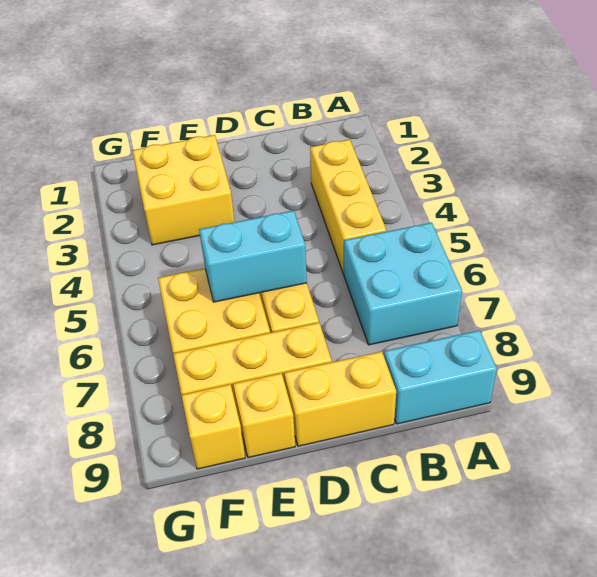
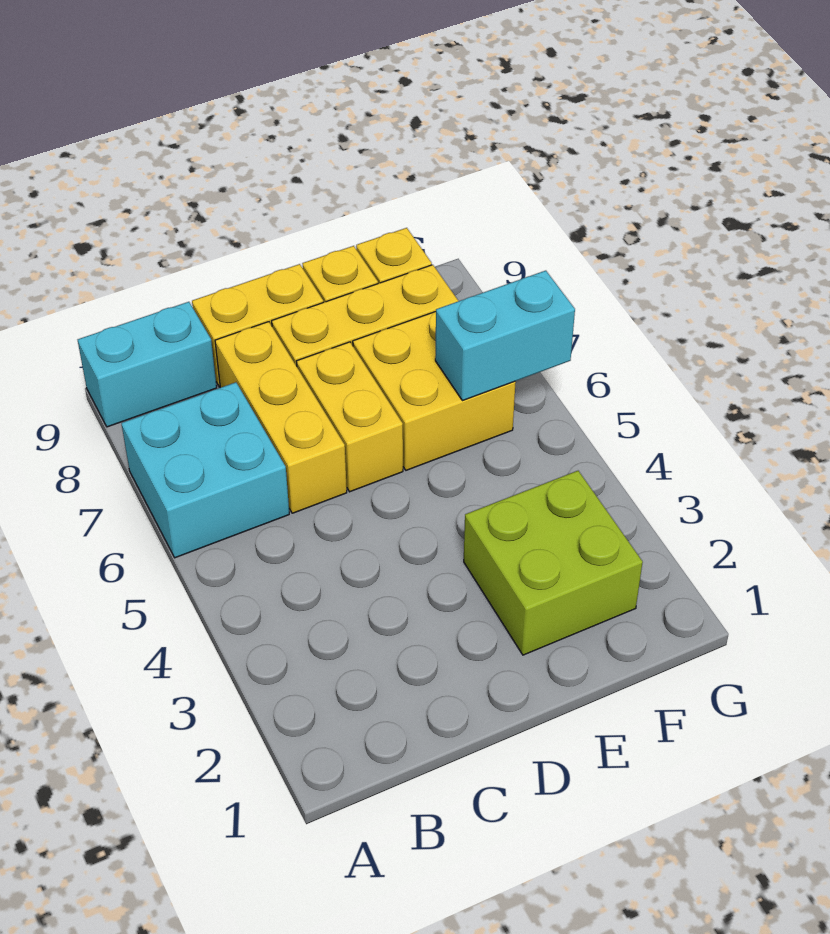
yellow brick B3:B5 level 1 -> yellow brick C6:C8 level 1
cyan brick D6:E6 level 2 -> cyan brick F6:G6 level 2
yellow brick E2:F3 level 1 -> lime brick E2:F3 level 1

